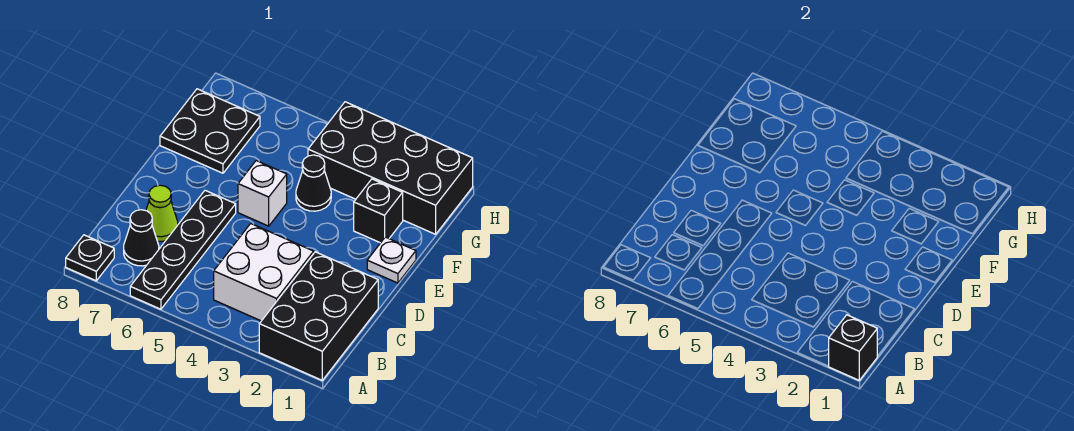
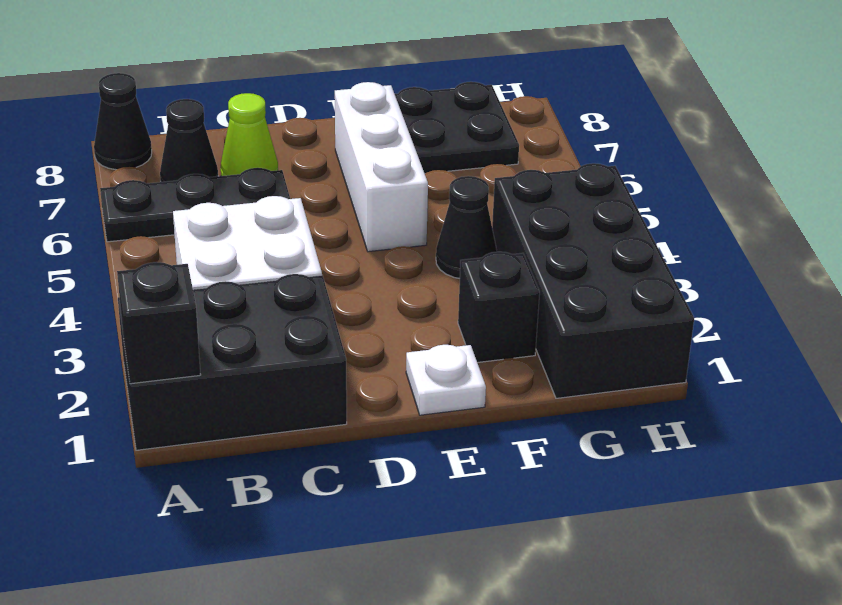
black plate A6:D6 level 1 -> black plate A6:C6 level 1
black plate A8 level 1 -> black cone A8 level 1
white brick E5 level 1 -> white brick E5:E7 level 1

